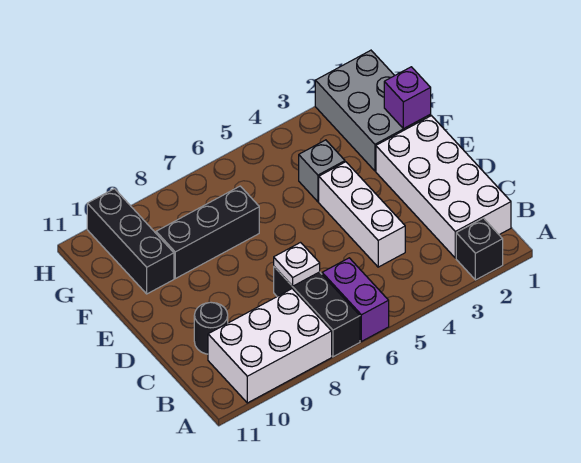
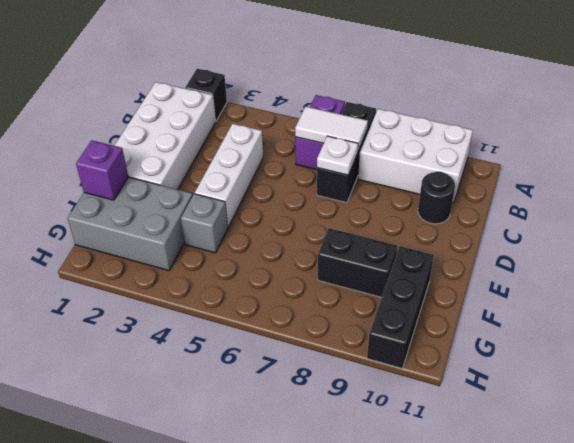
none -> white tile B6:B7 level 2
grey brick F1:H2 level 1 -> grey brick F1:G3 level 1
black brick F7:F9 level 1 -> black brick F8:F9 level 1

